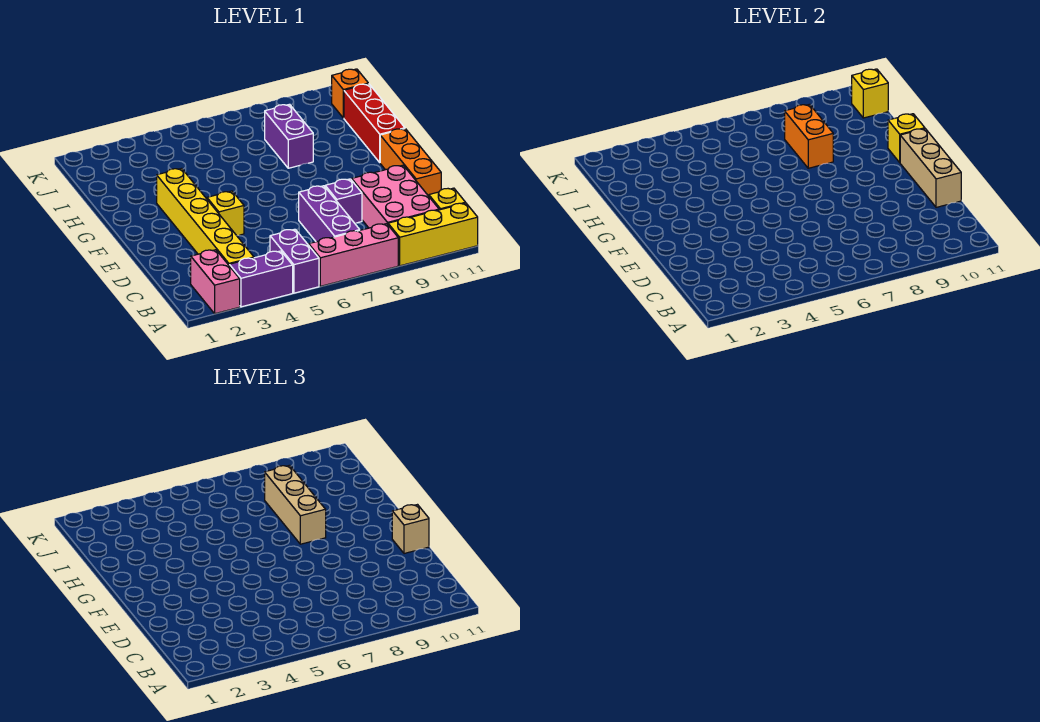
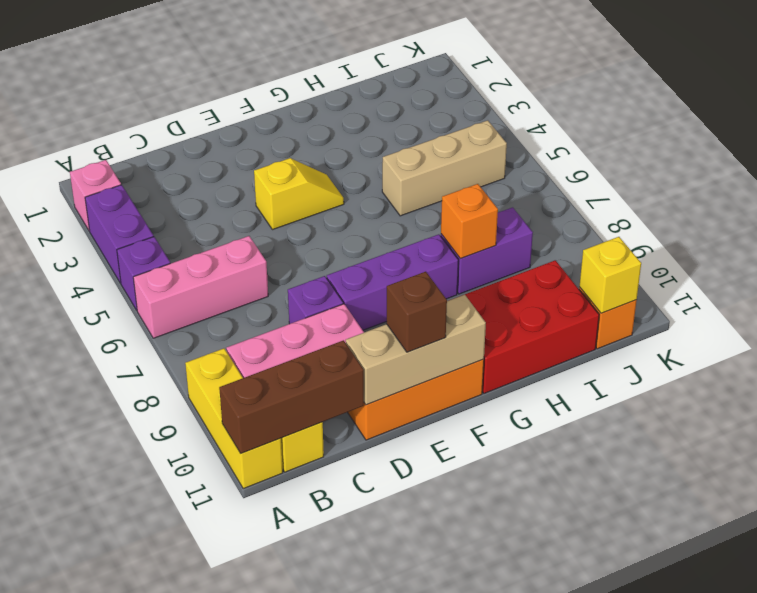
pink brick A2:B2 level 1 -> pink brick A2 level 1
purple brick A5:B5 level 1 -> purple brick A5 level 1
pink brick A6:A8 level 1 -> pink brick A6:C6 level 1
none -> brown brick A11:C11 level 2
yellow brick B3:G3 level 1 -> none
purple brick B7:D7 level 1 -> purple brick E8:G8 level 1
tan brick E11 level 3 -> brown brick E11 level 3
tan brick G8:I8 level 3 -> tan brick H5:J5 level 1
red brick G11:I11 level 1 -> red brick G10:I11 level 1
yellow brick G11 level 2 -> none
orange brick H8:I8 level 2 -> orange brick H8 level 2

